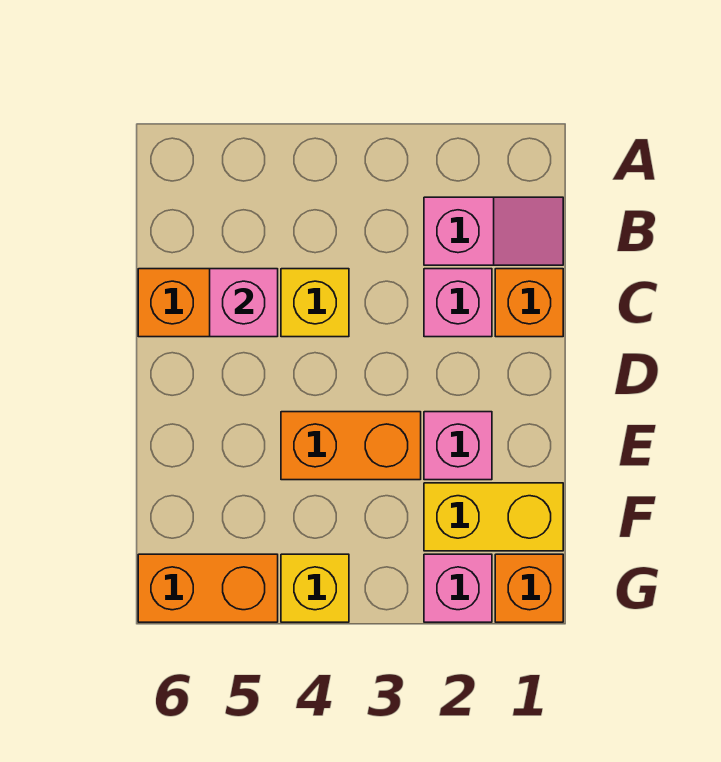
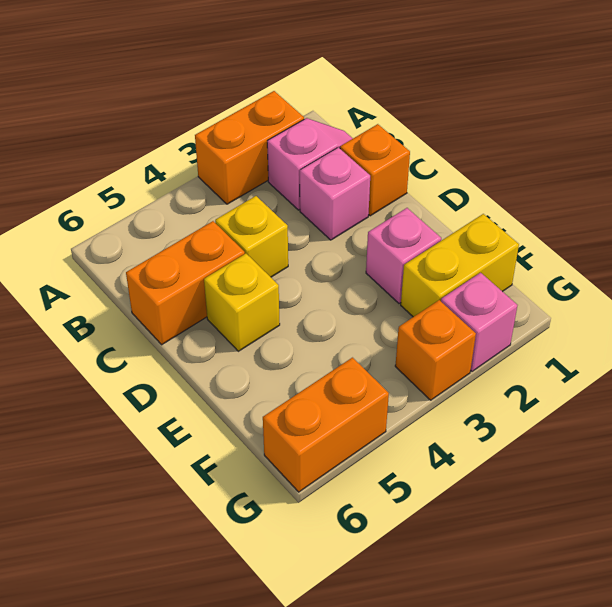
pink brick C5 level 2 -> none
orange brick E3:E4 level 1 -> orange brick A2:A3 level 1
orange brick G1 level 1 -> orange brick G3 level 1
yellow brick G4 level 1 -> yellow brick D5 level 1

